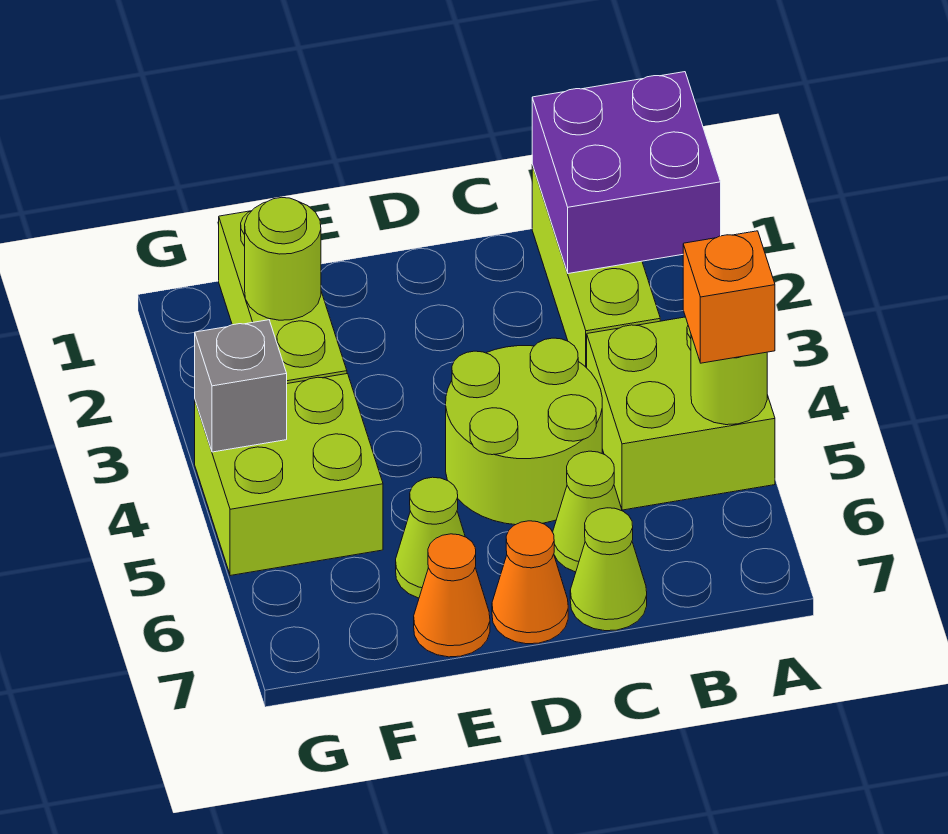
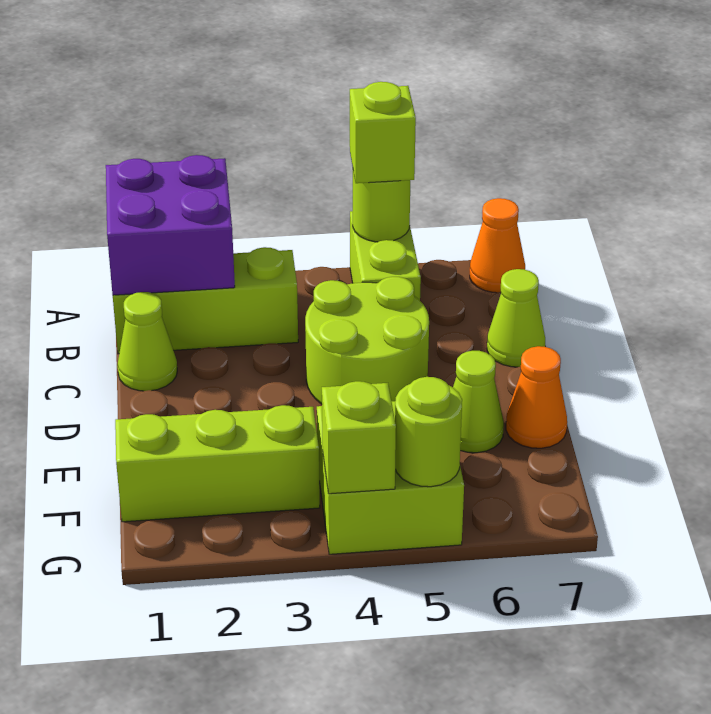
lime brick A4:B5 level 1 -> lime brick A5:B5 level 1
orange brick A5 level 3 -> lime brick A5 level 3
lime cone C6 level 1 -> lime cone C1 level 1
orange cone D7 level 1 -> orange cone A7 level 1
lime round brick F2 level 2 -> lime round brick G5 level 2
grey brick G4 level 2 -> lime brick G4 level 2

